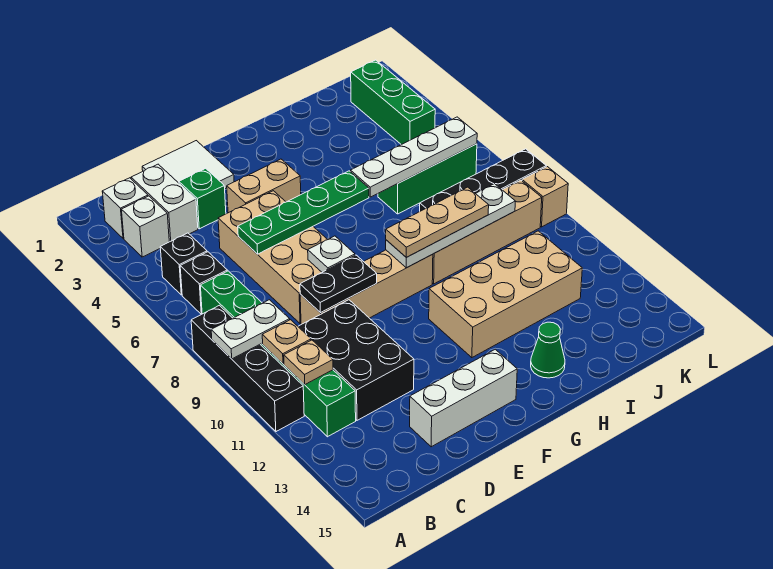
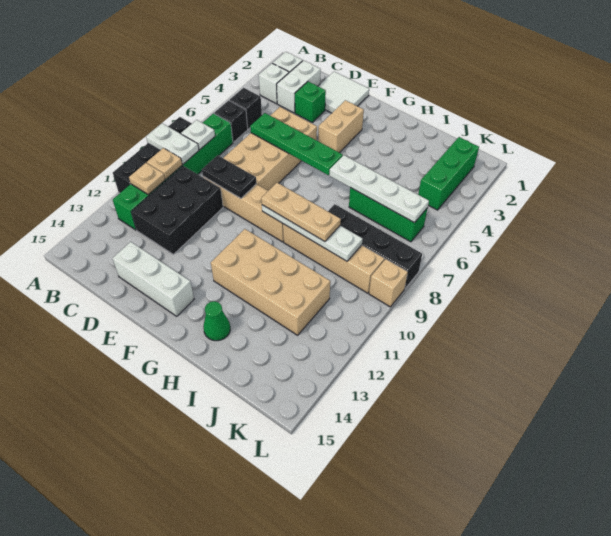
tan brick E4:F4 level 1 -> tan brick F3:F4 level 1
white plate E8 level 2 -> white plate B8 level 2

